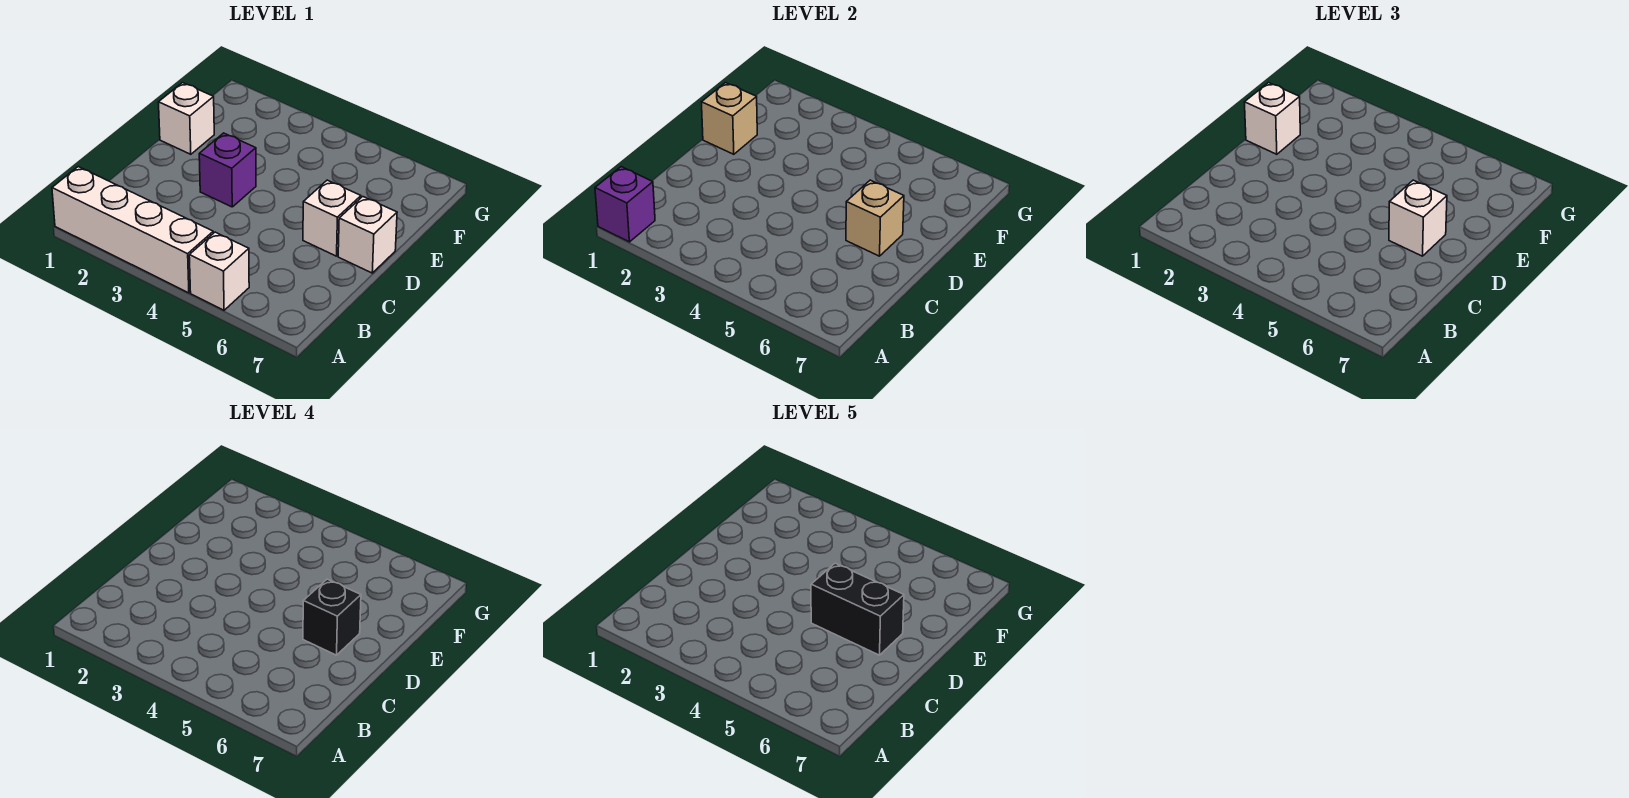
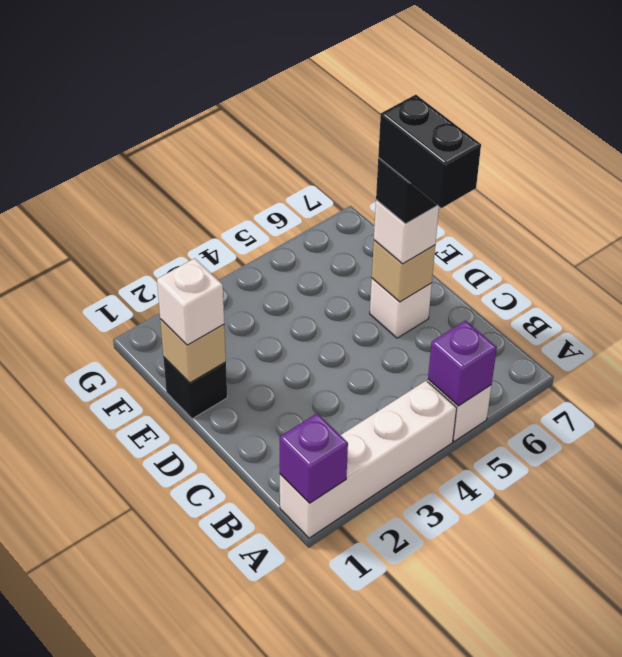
purple brick D3 level 1 -> purple brick A5 level 2
black brick D5:D6 level 5 -> black brick C6:D6 level 5
white brick D7 level 1 -> none
white brick E1 level 1 -> black brick E1 level 1

